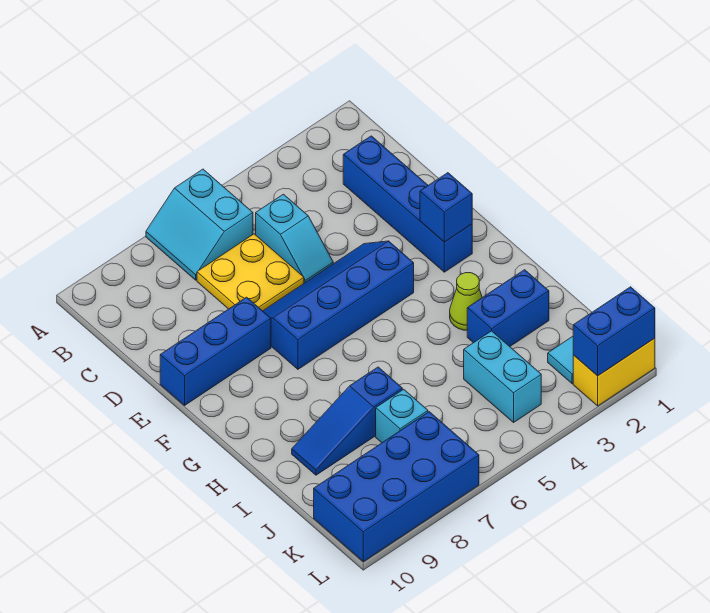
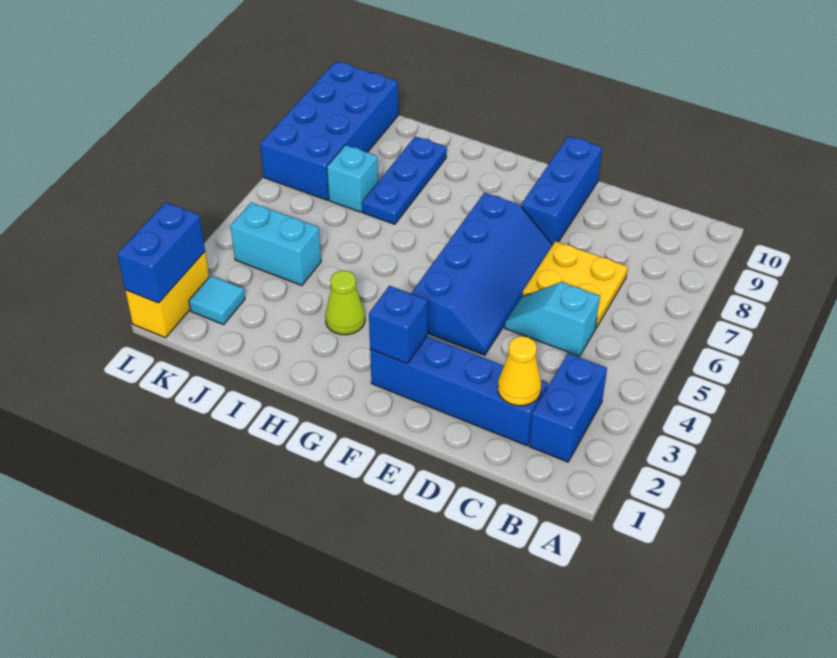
cyan slope A6:B7 level 1 top 6 -> none
none -> yellow cone C2 level 2
blue brick I2:I3 level 1 -> blue brick B2:B3 level 1
blue slope I7:I9 level 1 top 7 -> blue plate I7:I9 level 1

